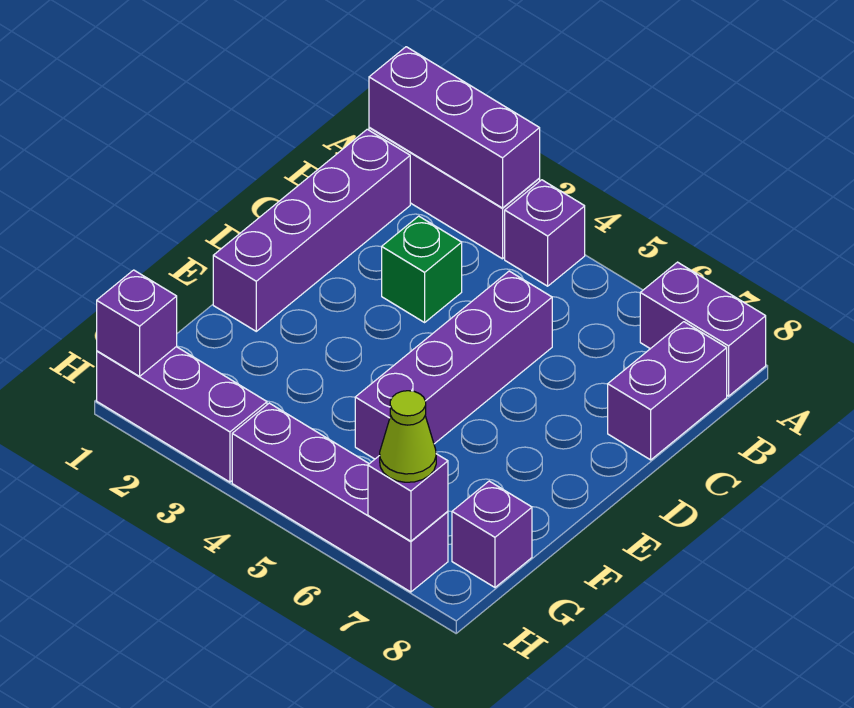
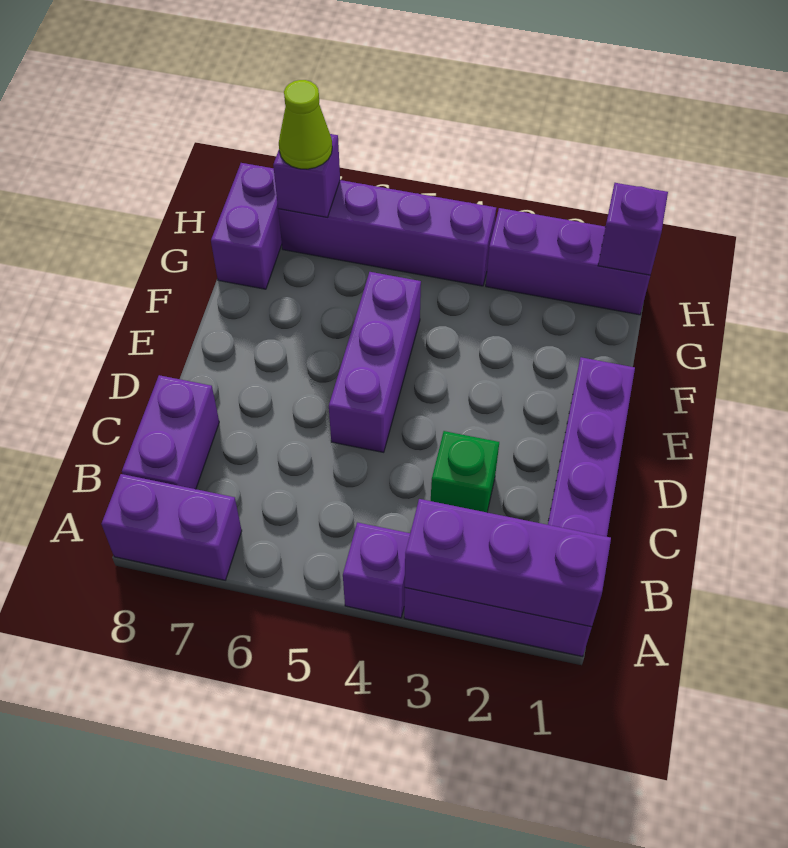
purple brick C5:F5 level 1 -> purple brick D5:F5 level 1
purple brick G8 level 1 -> purple brick G8:H8 level 1

